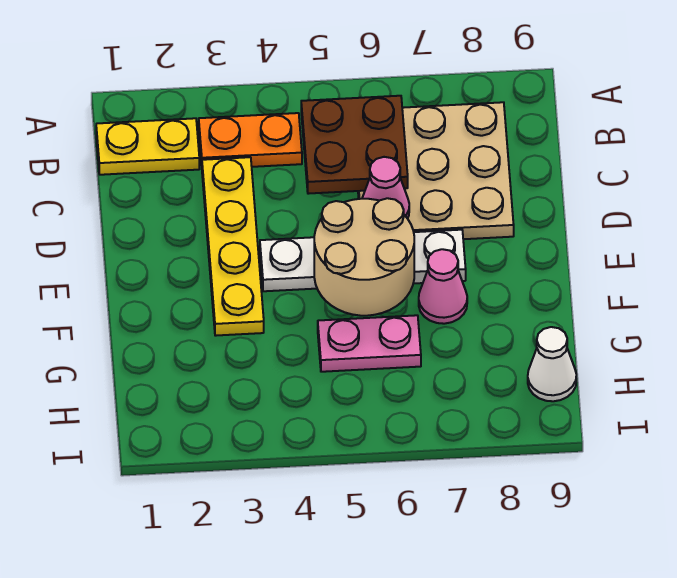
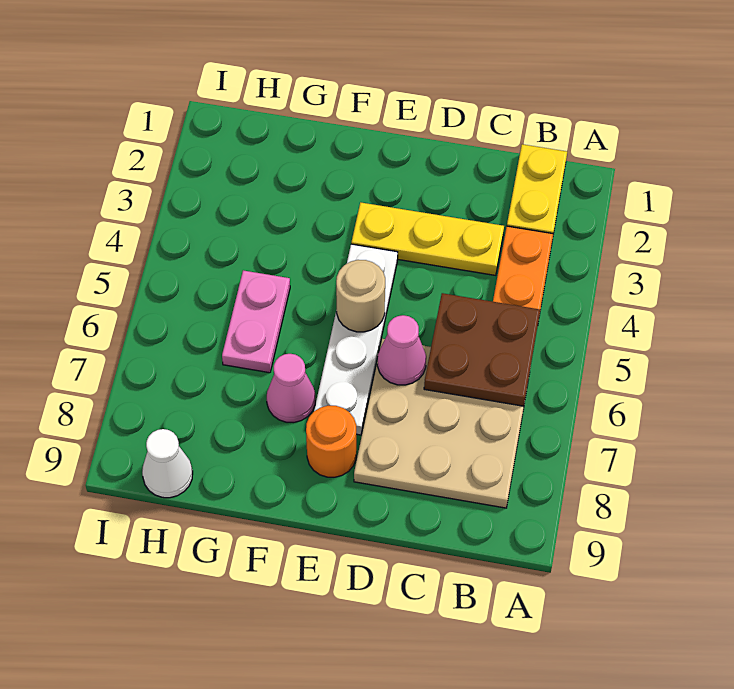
yellow plate C3:F3 level 1 -> yellow plate C3:E3 level 1
tan round brick E5:F6 level 2 -> tan round brick E5 level 2
none -> orange round brick E8 level 1

